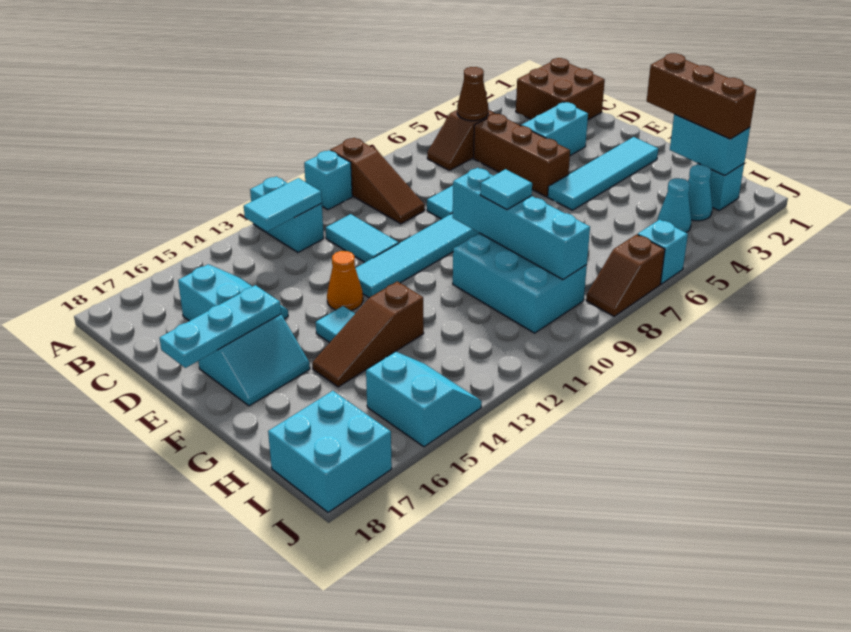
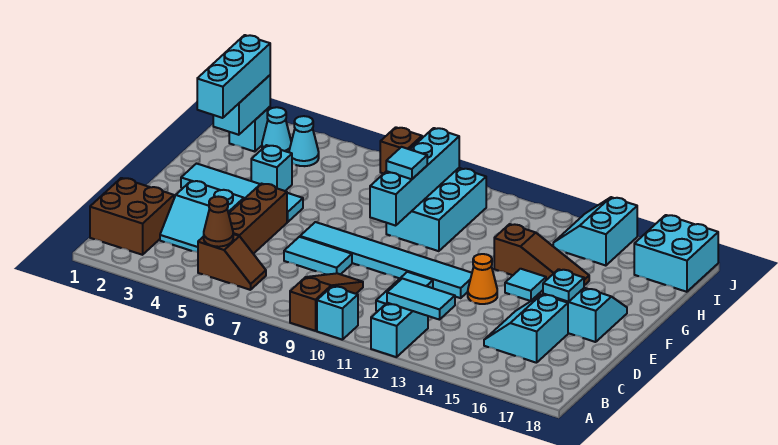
cyan plate E16:E18 level 2 -> cyan plate E16 level 2
brown brick G2:I2 level 3 -> cyan brick G2:I2 level 3
cyan brick J6 level 1 -> cyan brick G4 level 1

